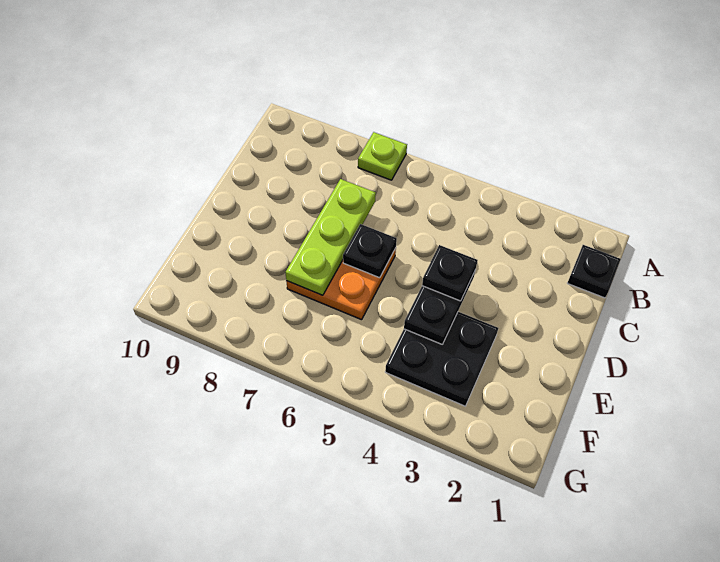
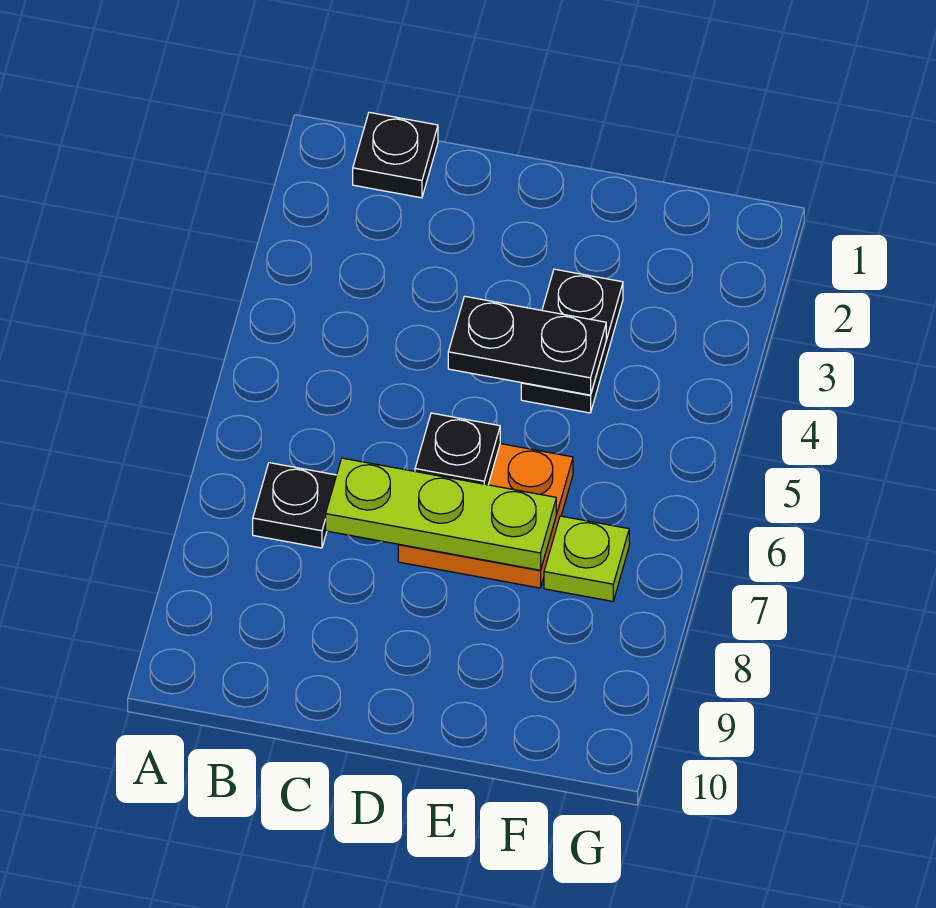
lime plate A7 level 1 -> lime plate F7 level 1
black plate D4 level 3 -> black plate B7 level 1
black plate E3:F4 level 1 -> black plate E3:E4 level 1

